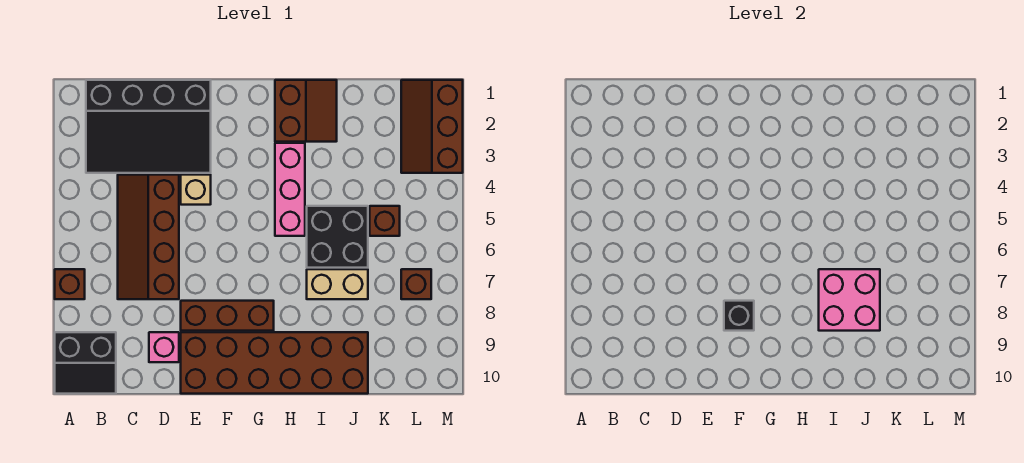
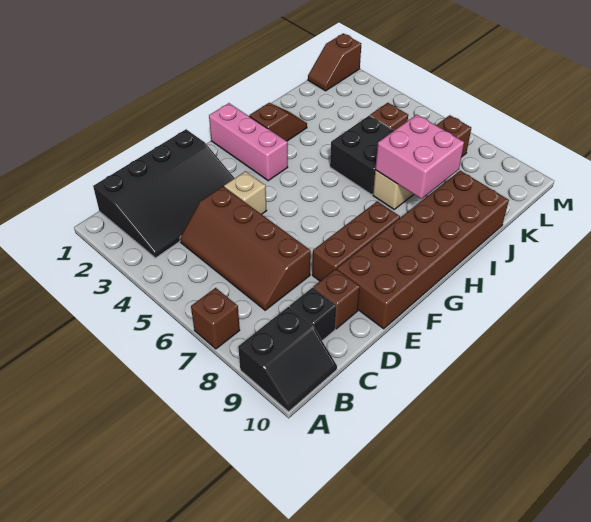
pink brick D9 level 1 -> brown brick D9 level 1
black brick F8 level 2 -> black brick C9 level 1
brown slope H1:I2 level 1 top H -> brown slope H2:I2 level 1 top H
pink brick H3:H5 level 1 -> pink brick G1:G3 level 1
brown slope L1:M3 level 1 top M -> brown slope L1:M1 level 1 top M

